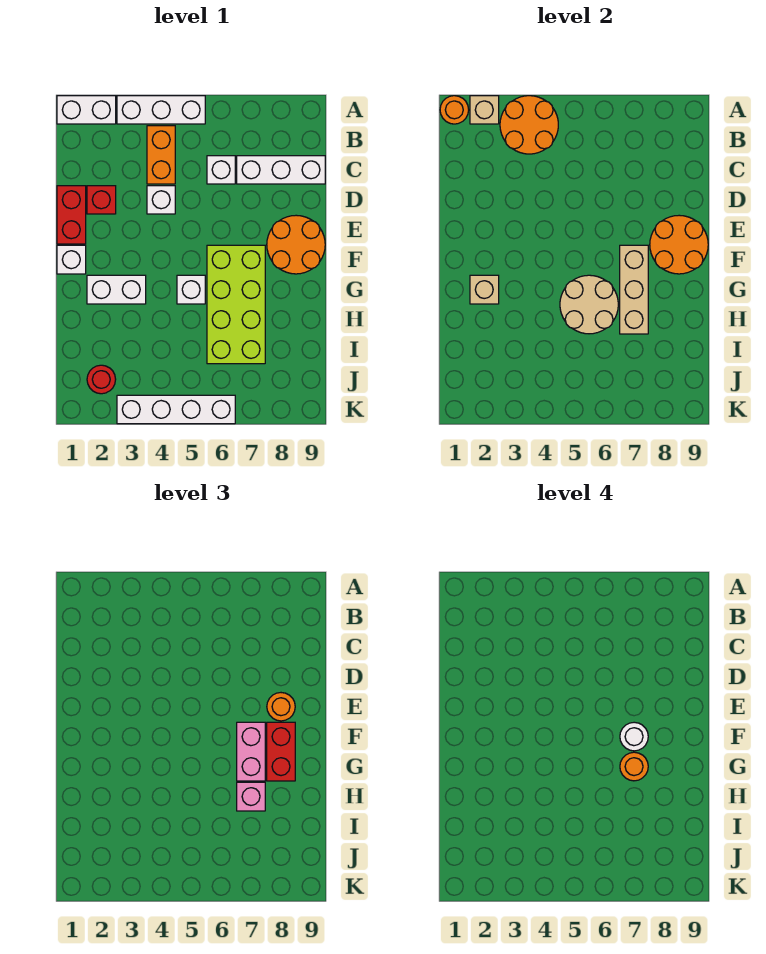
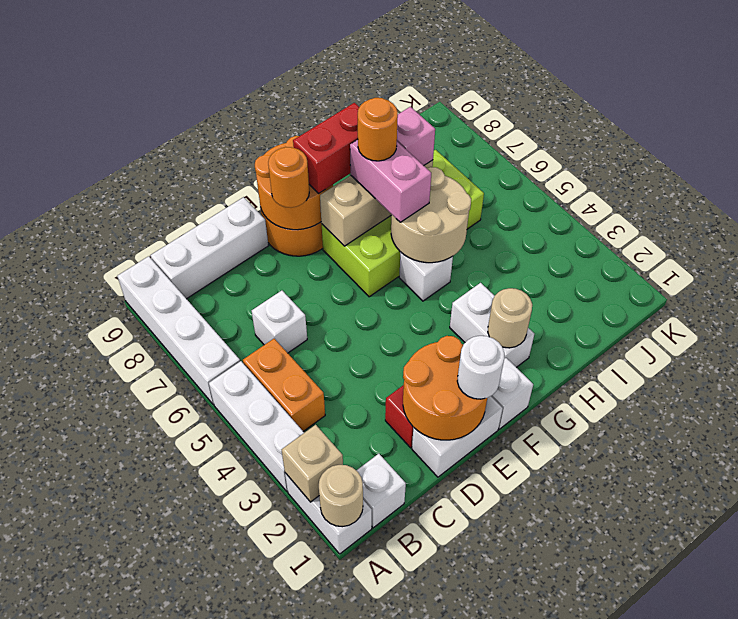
orange round brick A1 level 2 -> tan round brick A1 level 2
orange round brick A3:B4 level 2 -> orange round brick D1:E2 level 2
orange brick B4:C4 level 1 -> orange brick B4:B5 level 1
white brick C7:C9 level 1 -> white brick B9:D9 level 1
red brick D1:E1 level 1 -> white brick D1:E1 level 1
white brick D4 level 1 -> white brick B1 level 1
pink brick F7:G7 level 3 -> pink brick G6:G7 level 3
white round brick F7 level 4 -> white round brick E1 level 3
tan brick G2 level 2 -> tan round brick G2 level 2
red round brick J2 level 1 -> none
white brick K3:K6 level 1 -> white brick A6:A9 level 1

